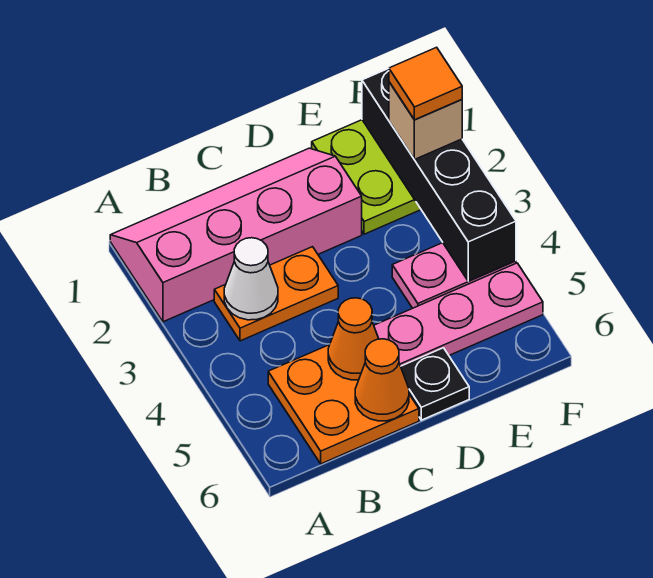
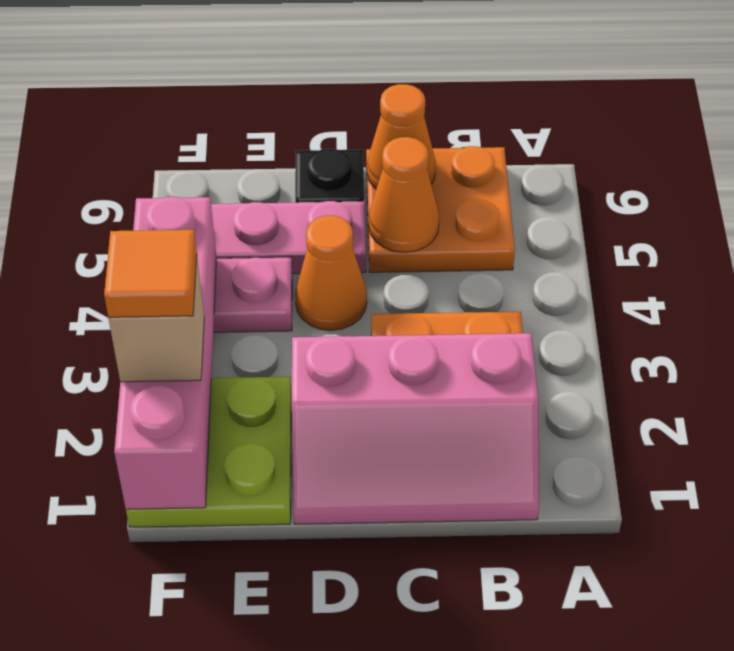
pink slope A1:D2 level 1 top 2 -> pink slope B1:D2 level 1 top 2
white cone B3 level 2 -> none
none -> orange cone D4 level 1
black brick F1:F4 level 2 -> pink brick F1:F4 level 2

